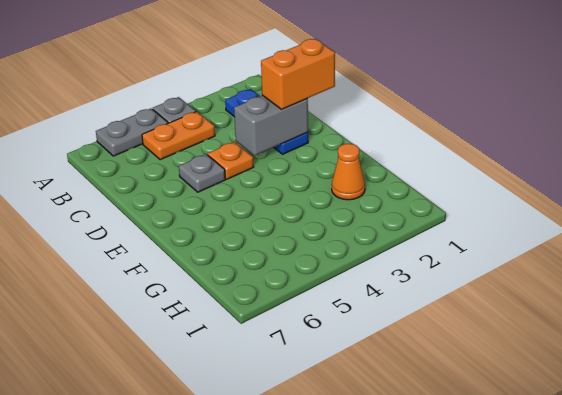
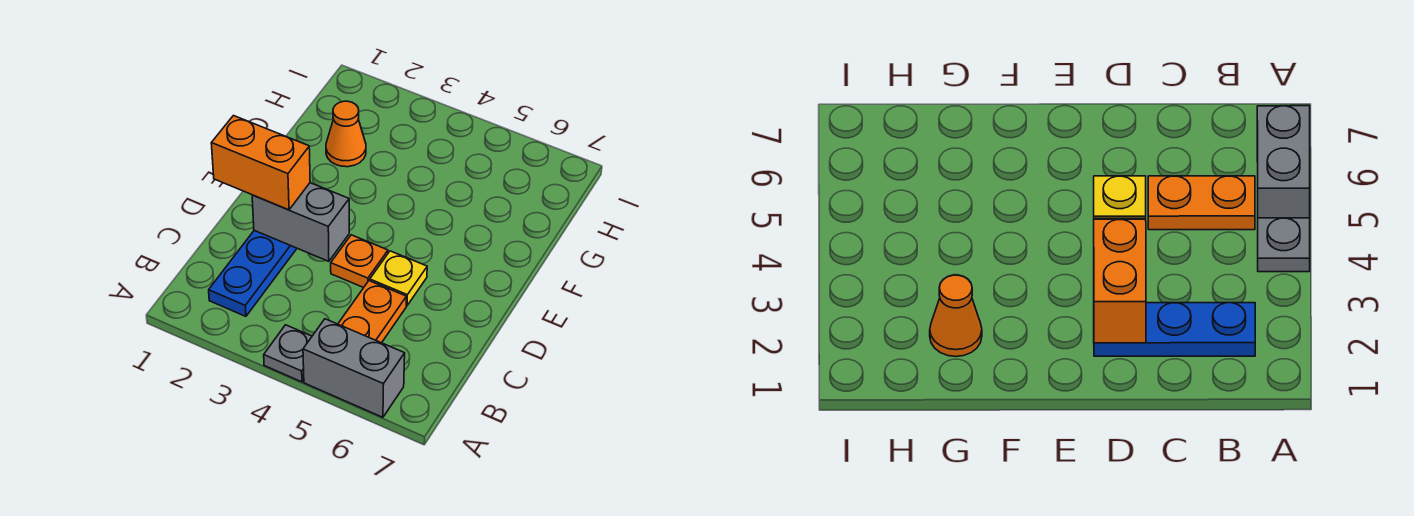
grey plate A5:A6 level 1 -> grey brick A5:A6 level 1
orange plate B4:B5 level 1 -> orange plate B5:C5 level 1
grey plate D5 level 1 -> yellow plate D5 level 1

